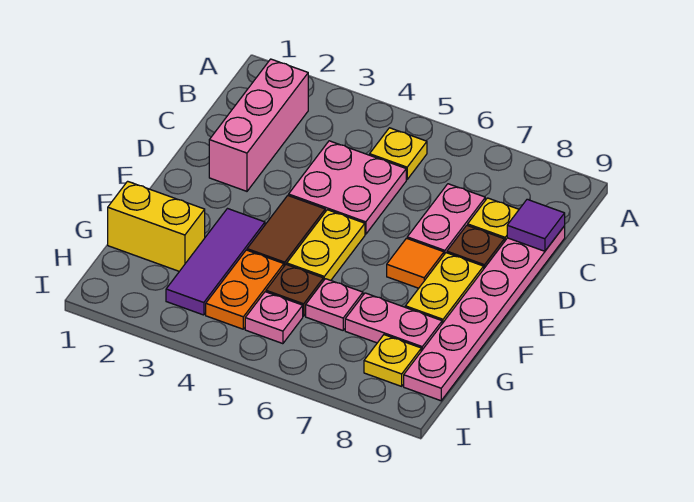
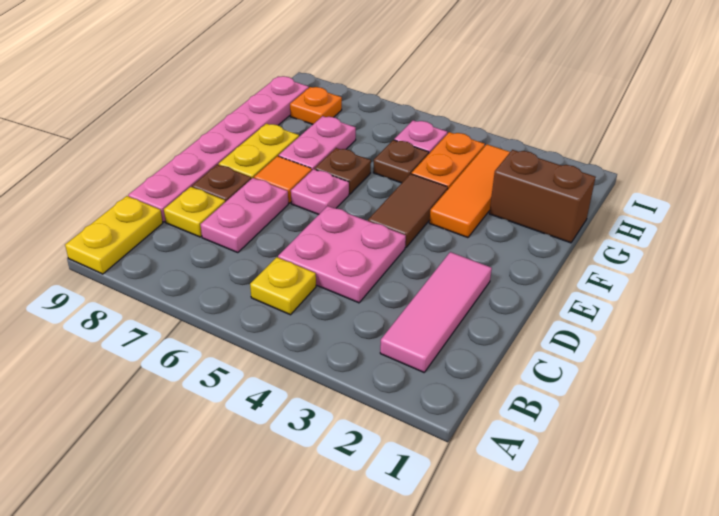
pink brick B2:D2 level 1 -> pink tile B2:D2 level 1
purple tile C9 level 2 -> none
yellow plate E5:F5 level 1 -> yellow plate A9:B9 level 1
purple tile F3:H3 level 1 -> orange tile F3:H3 level 1
none -> brown plate F6 level 1
yellow brick G1:G2 level 1 -> brown brick G1:G2 level 1
pink plate G6 level 1 -> pink plate E6 level 1
pink plate G7:G8 level 1 -> pink plate F7:G7 level 1
yellow plate H8 level 1 -> orange plate H8 level 1

